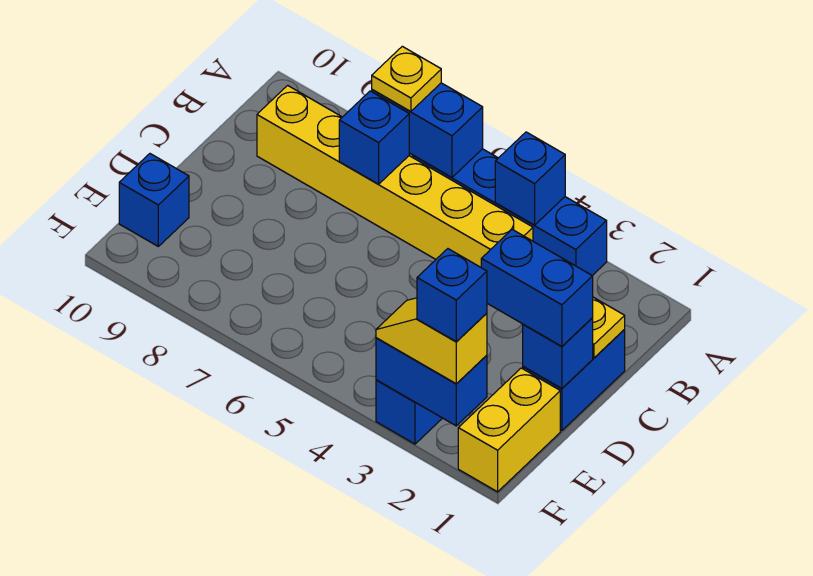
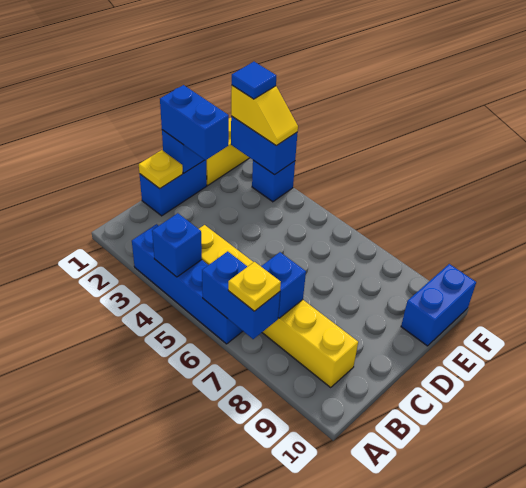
blue brick E10 level 1 -> blue brick E10:F10 level 1
blue brick F2 level 4 -> blue tile F2 level 4

